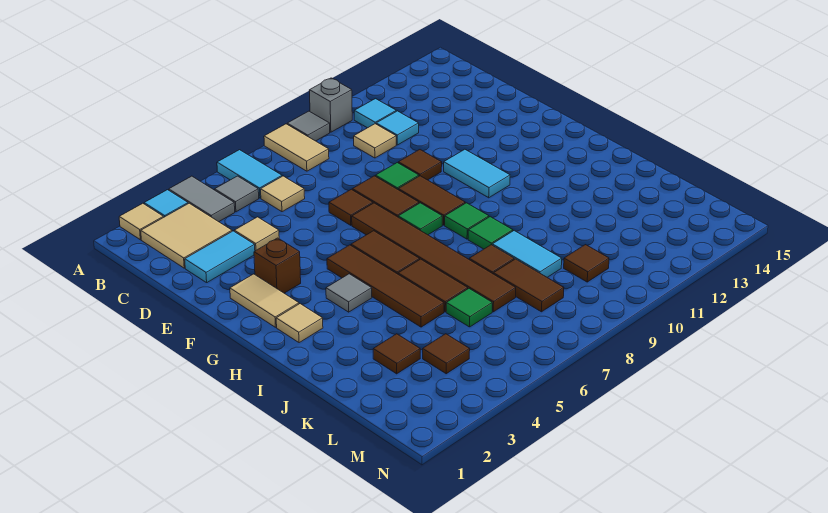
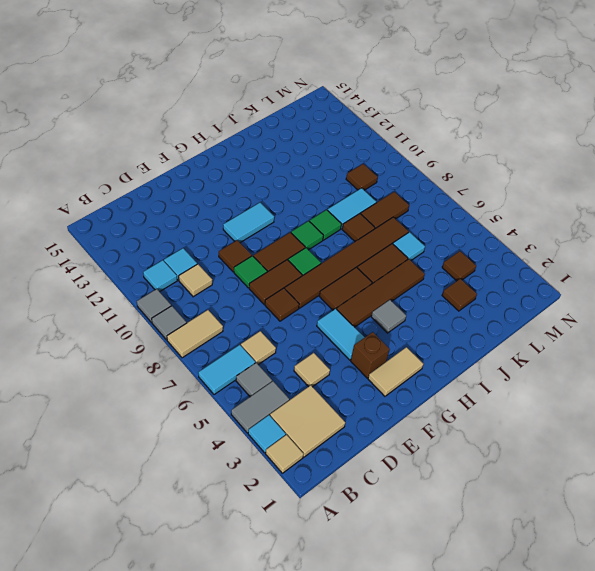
grey brick A10 level 1 -> grey tile A10 level 1
cyan tile D2:D3 level 1 -> cyan tile F4:F5 level 1
tan tile H2 level 1 -> none
green tile K6 level 1 -> cyan tile K6 level 1

